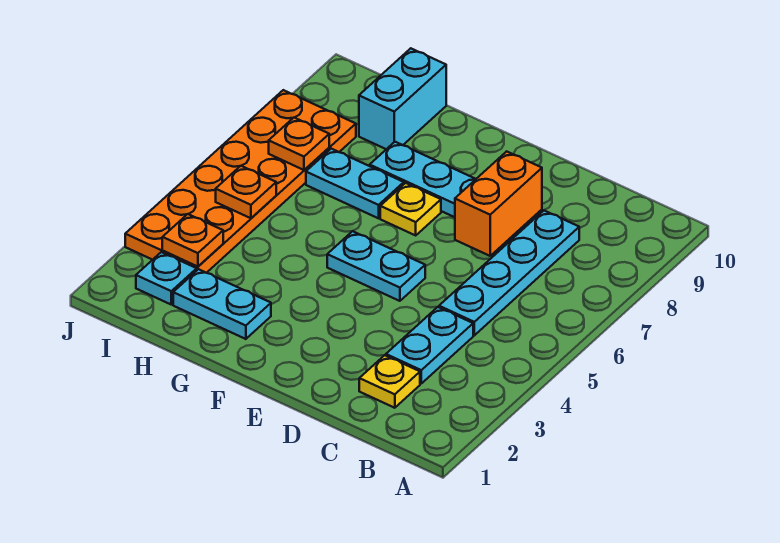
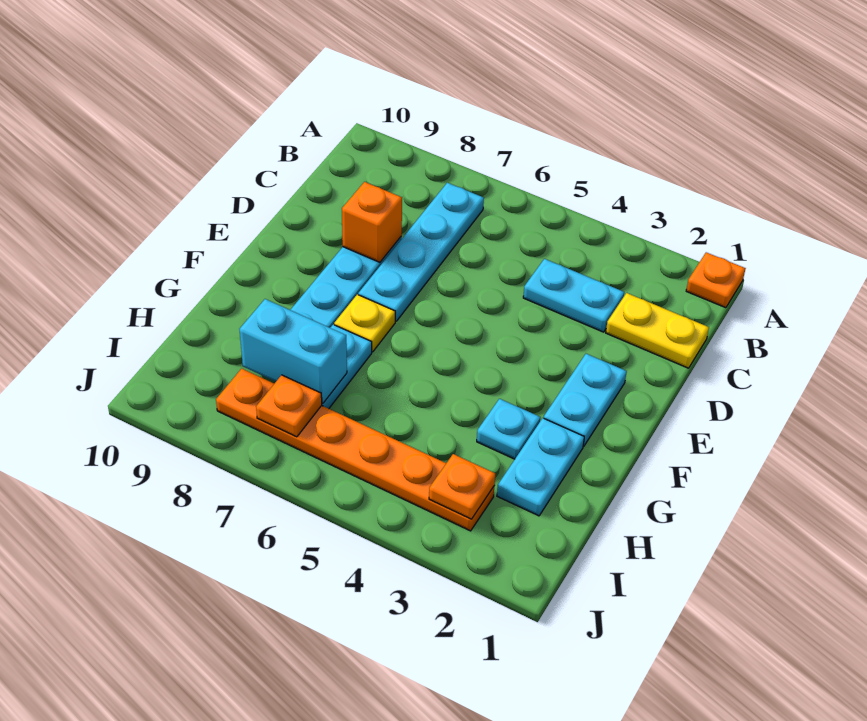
yellow plate C2 level 1 -> yellow plate C1:C2 level 1
cyan plate C5:C8 level 1 -> cyan plate B7:E7 level 1
orange brick D7:D8 level 2 -> orange brick D8 level 2
cyan plate E5:F5 level 1 -> cyan plate E2:F2 level 1
cyan brick H9:H10 level 1 -> cyan brick H7:H8 level 2
cyan plate I2 level 1 -> cyan plate G3 level 1
orange plate I3:J8 level 1 -> orange plate I3:I8 level 1
orange plate I5 level 2 -> orange plate A1 level 1

